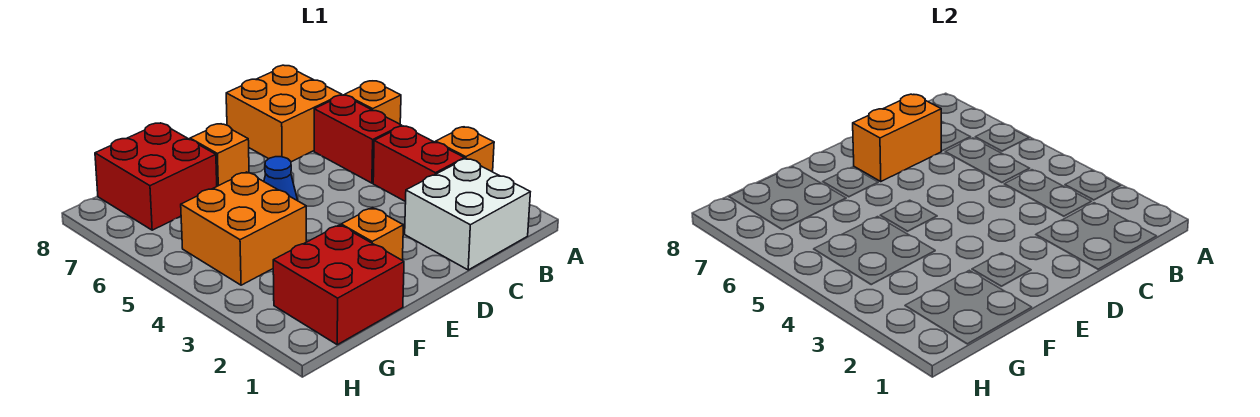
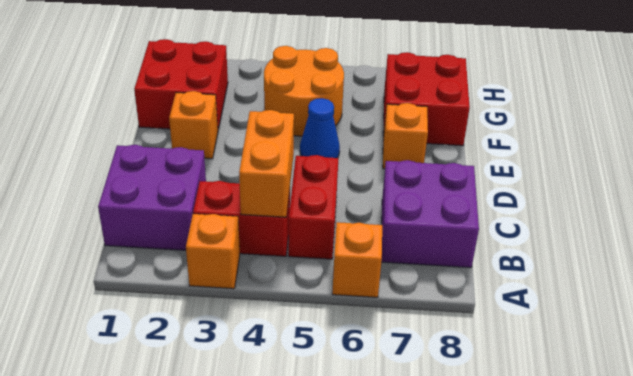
white brick B1:C2 level 1 -> purple brick B1:C2 level 1
red brick B5:B6 level 1 -> red brick B5:C5 level 1
orange brick B7:C8 level 1 -> purple brick B7:C8 level 1
orange brick C7:D7 level 2 -> orange brick B4:C4 level 2
orange brick F4:G5 level 1 -> orange round brick F4:G5 level 1

